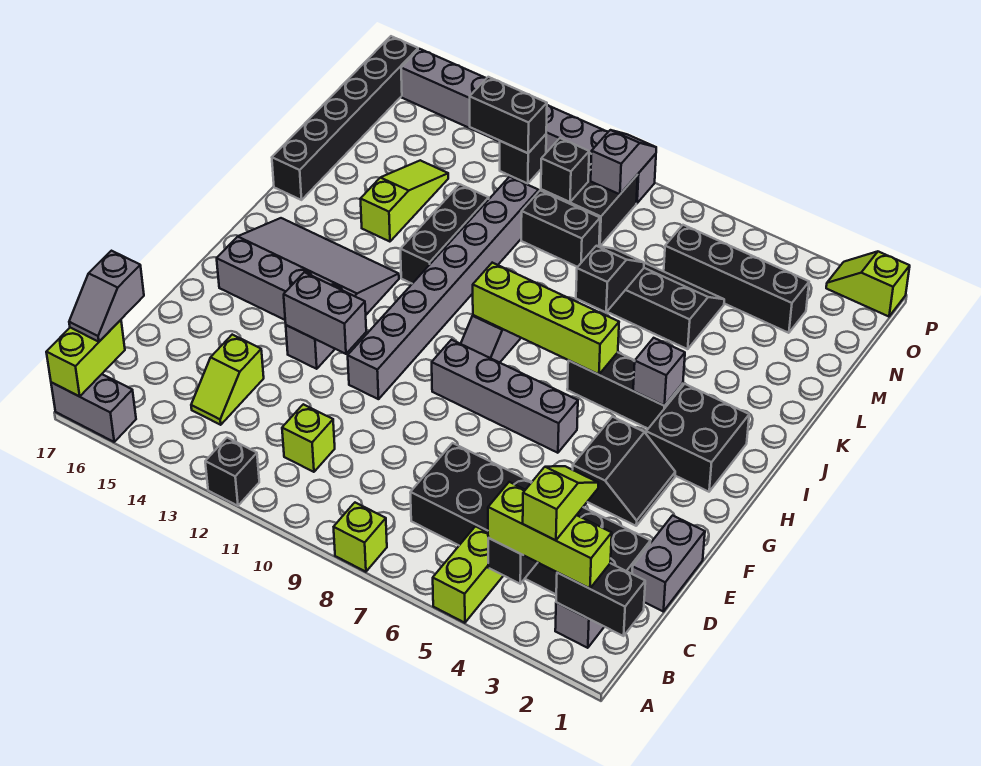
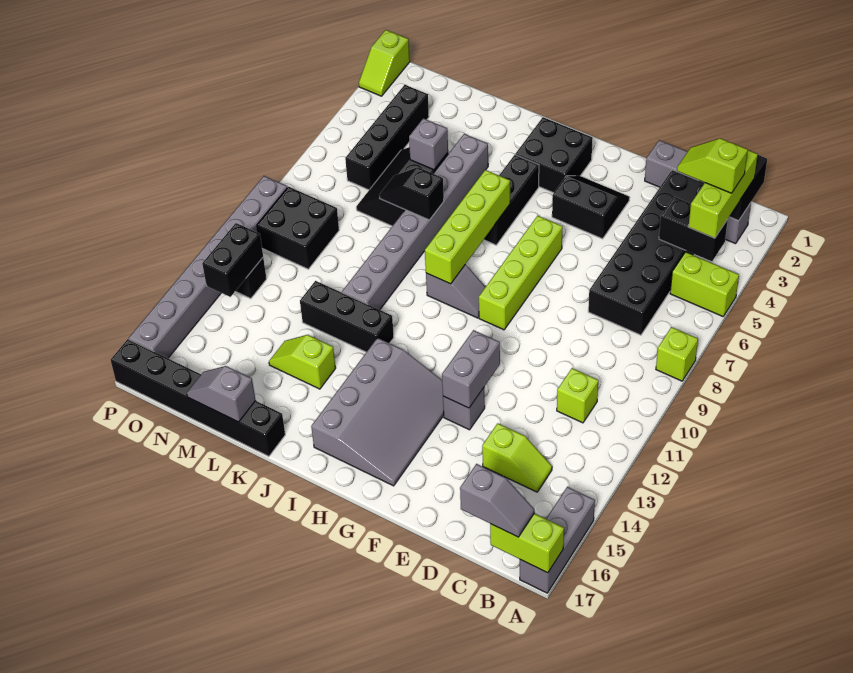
black brick A12 level 1 -> none
grey brick A16:A17 level 1 -> grey brick A15:A17 level 1
grey brick F11:M11 level 1 -> grey brick K4:K11 level 1
grey brick G6:G9 level 1 -> lime brick G6:G9 level 1
grey slope G13:I16 level 1 top G -> grey slope G13:I16 level 1 top I
grey brick I4 level 2 -> grey brick L5 level 2
lime slope K14:M14 level 1 top K -> lime slope K14:L14 level 1 top K
black brick M9:M10 level 1 -> none
black brick N10 level 2 -> none
grey slope O9:P9 level 2 top O -> grey slope L17:M17 level 2 top L

